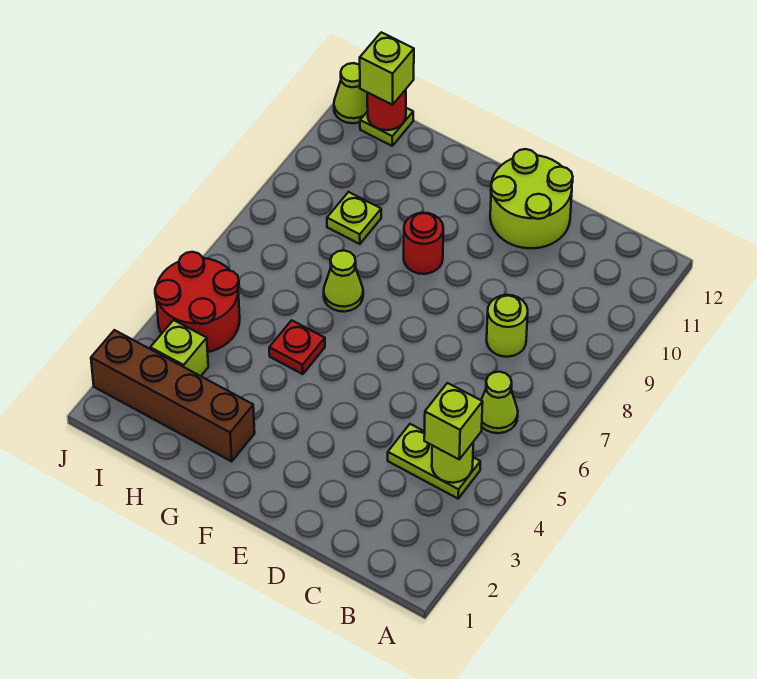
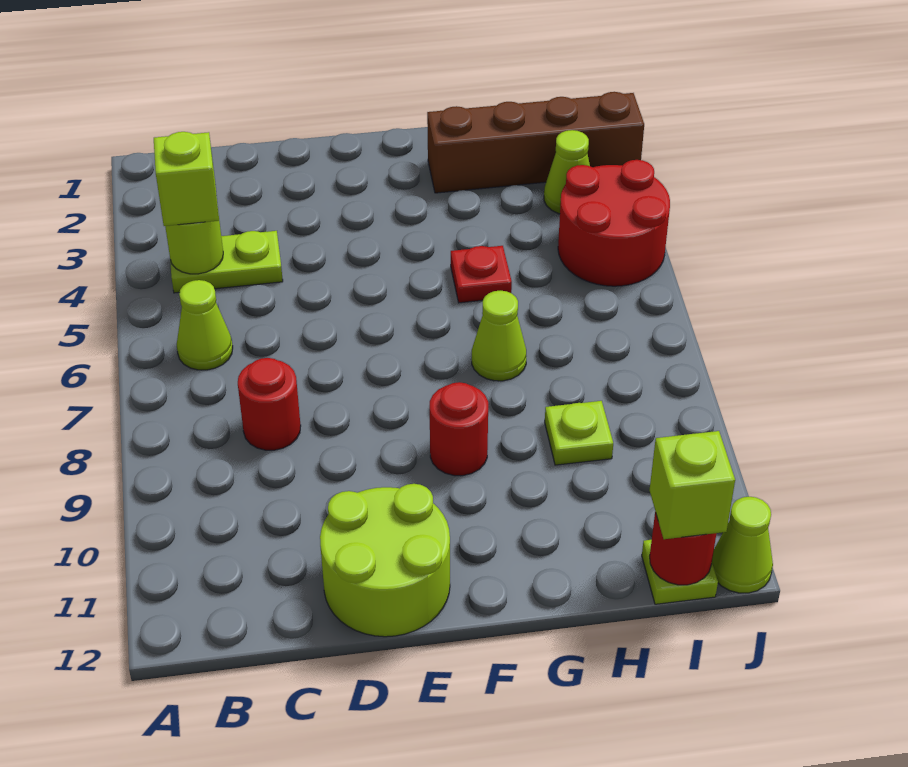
lime round brick C8 level 1 -> red round brick C8 level 1
lime brick I3 level 1 -> lime cone I3 level 1

